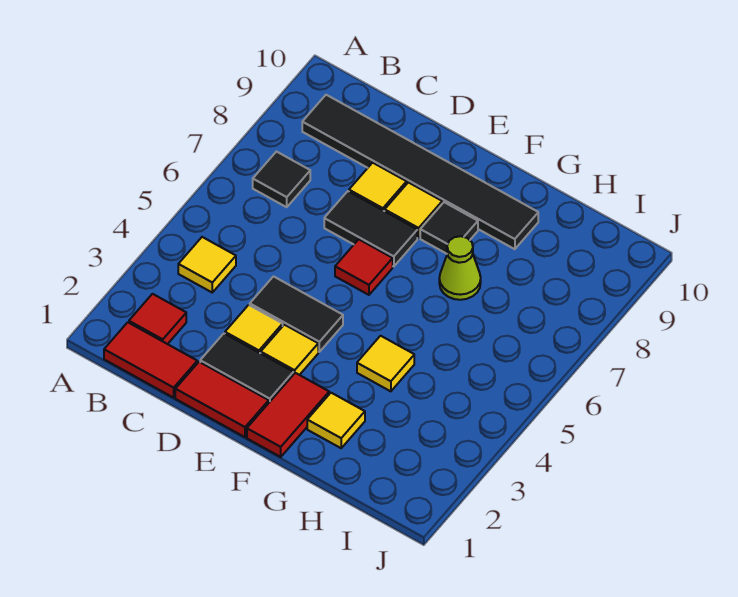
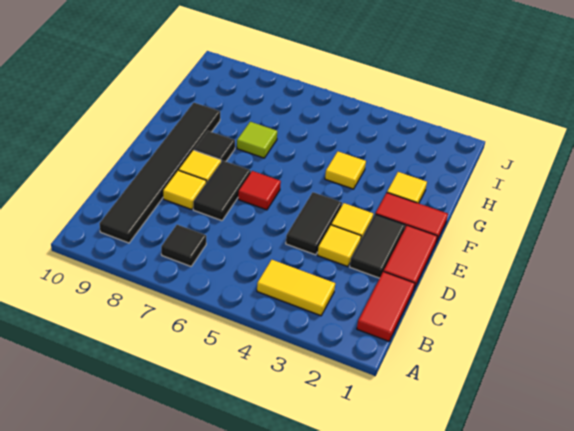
red tile B2 level 1 -> none
yellow tile B4 level 1 -> yellow tile B3:B4 level 1
lime cone G7 level 1 -> lime tile G7 level 1

